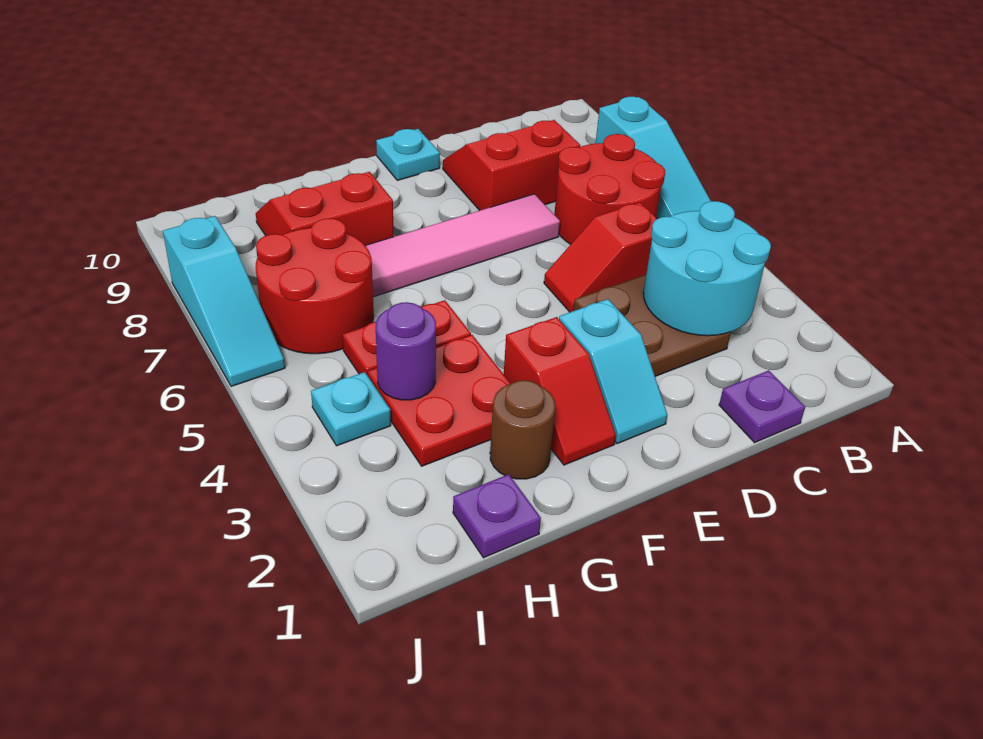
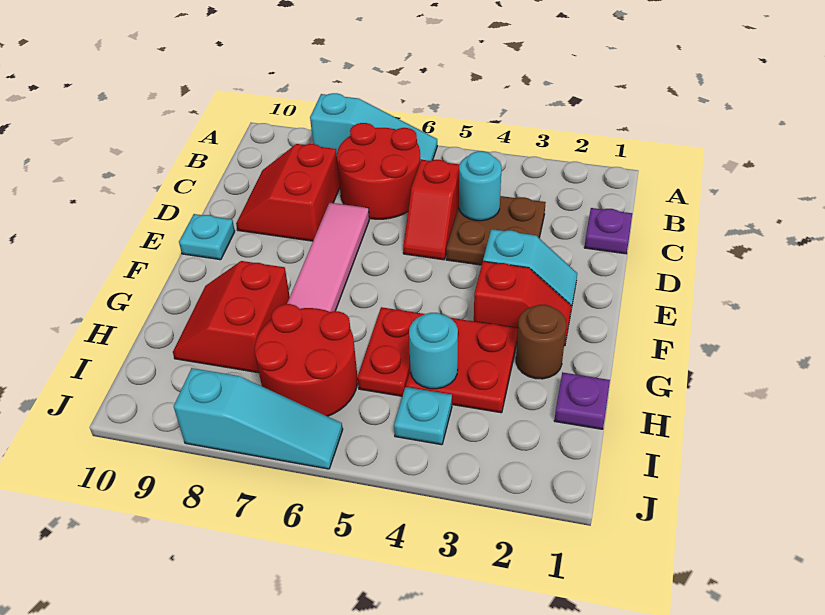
cyan round brick B3:C4 level 2 -> cyan round brick C4 level 2
purple round brick H4 level 2 -> cyan round brick H4 level 2

